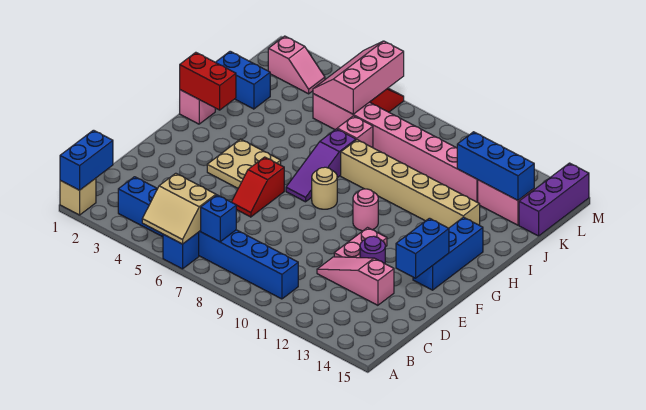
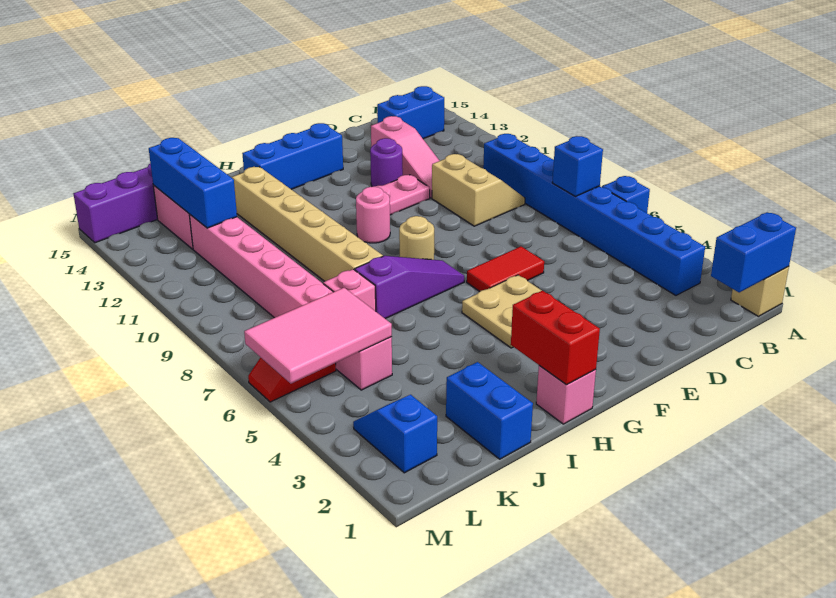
tan slope A5:B6 level 2 top B -> tan slope C9:D10 level 1 top D
red slope E6:F6 level 1 top F -> red tile E6:F6 level 1
blue brick E14:F14 level 2 -> blue brick B14:C14 level 1
pink slope K5:M6 level 2 top 6 -> pink tile K5:M6 level 2
pink slope L2:L3 level 1 top 2 -> blue slope L2:L3 level 1 top 2

